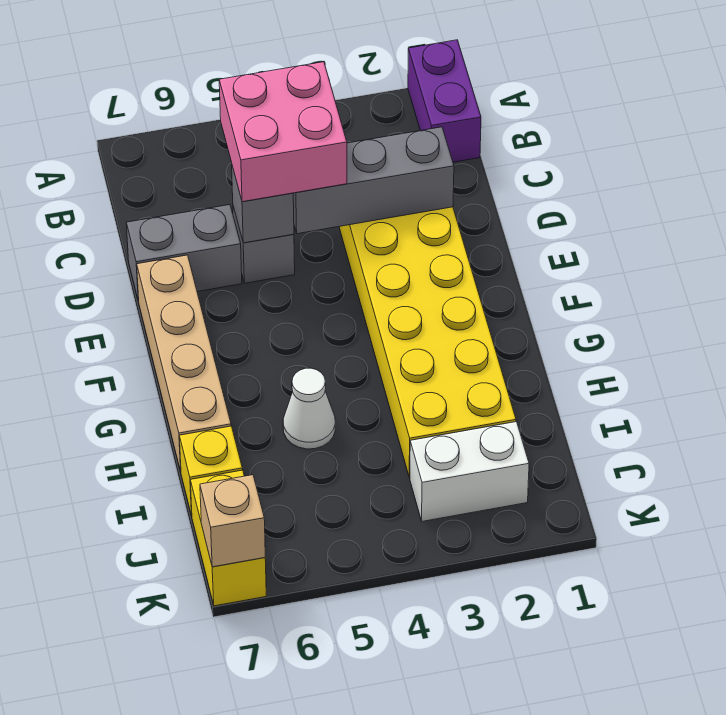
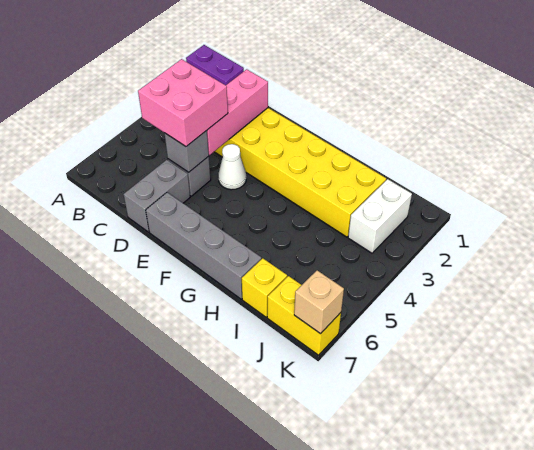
grey brick D2:D4 level 2 -> pink brick D2:D4 level 2
tan brick E7:H7 level 1 -> grey brick E7:H7 level 1
white cone H5 level 1 -> white cone E4 level 1

